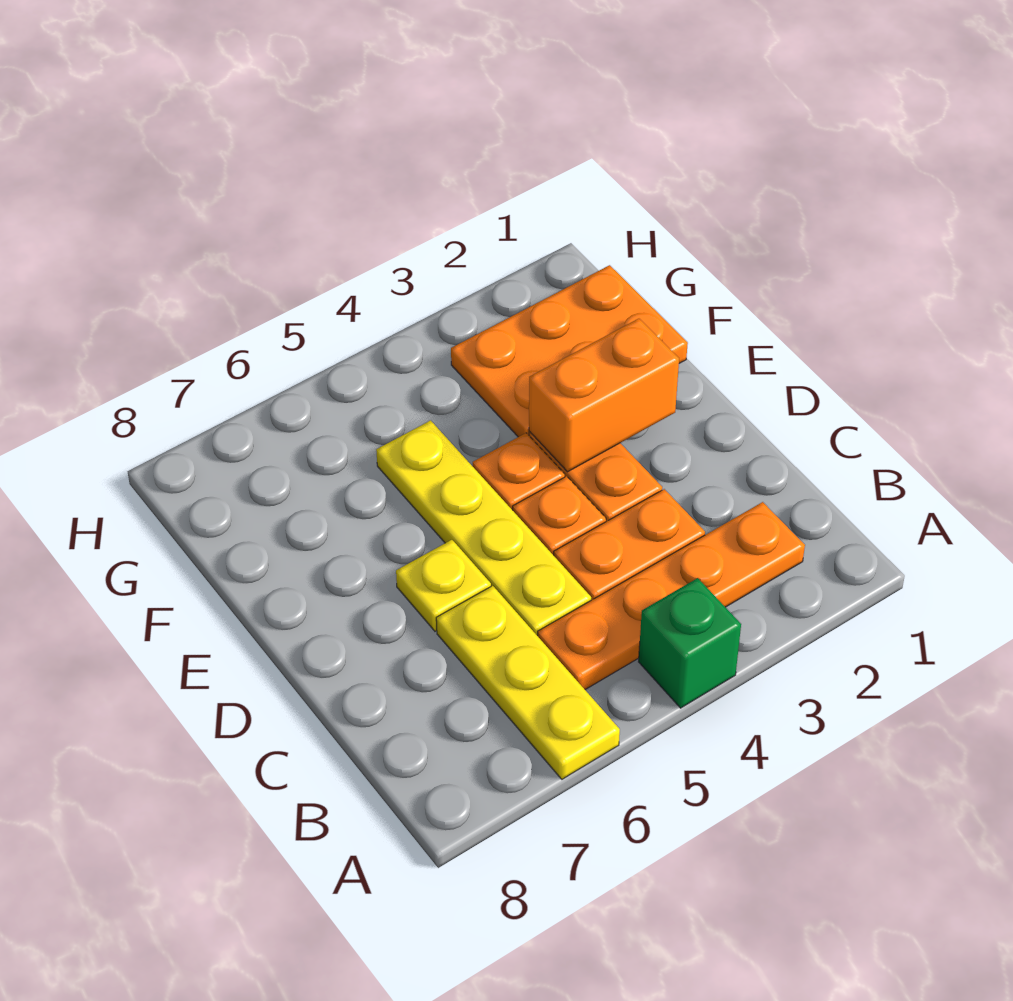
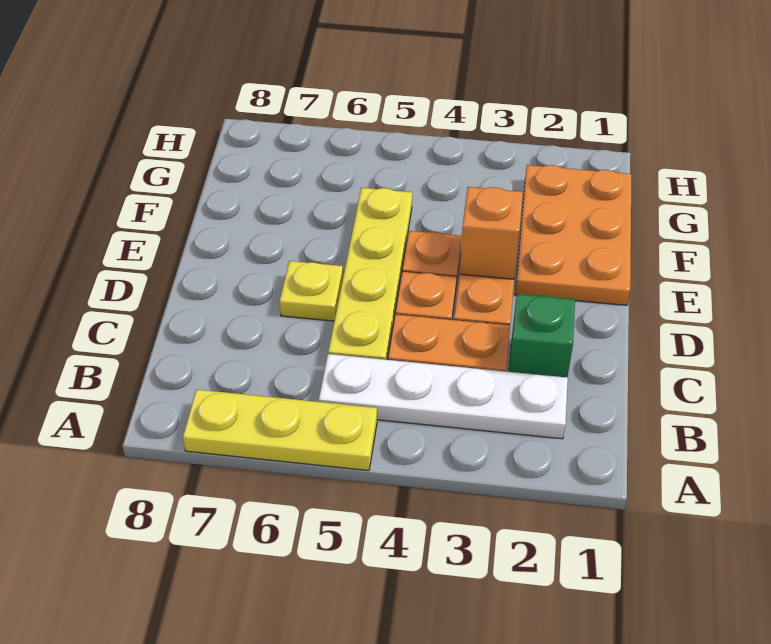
green brick A4 level 1 -> green brick C2 level 1
yellow plate A6:C6 level 1 -> yellow plate A5:A7 level 1
orange plate B2:B5 level 1 -> white plate B2:B5 level 1
orange brick E2:E3 level 2 -> orange brick E3 level 2
orange plate F1:G3 level 1 -> orange plate E1:G2 level 1

